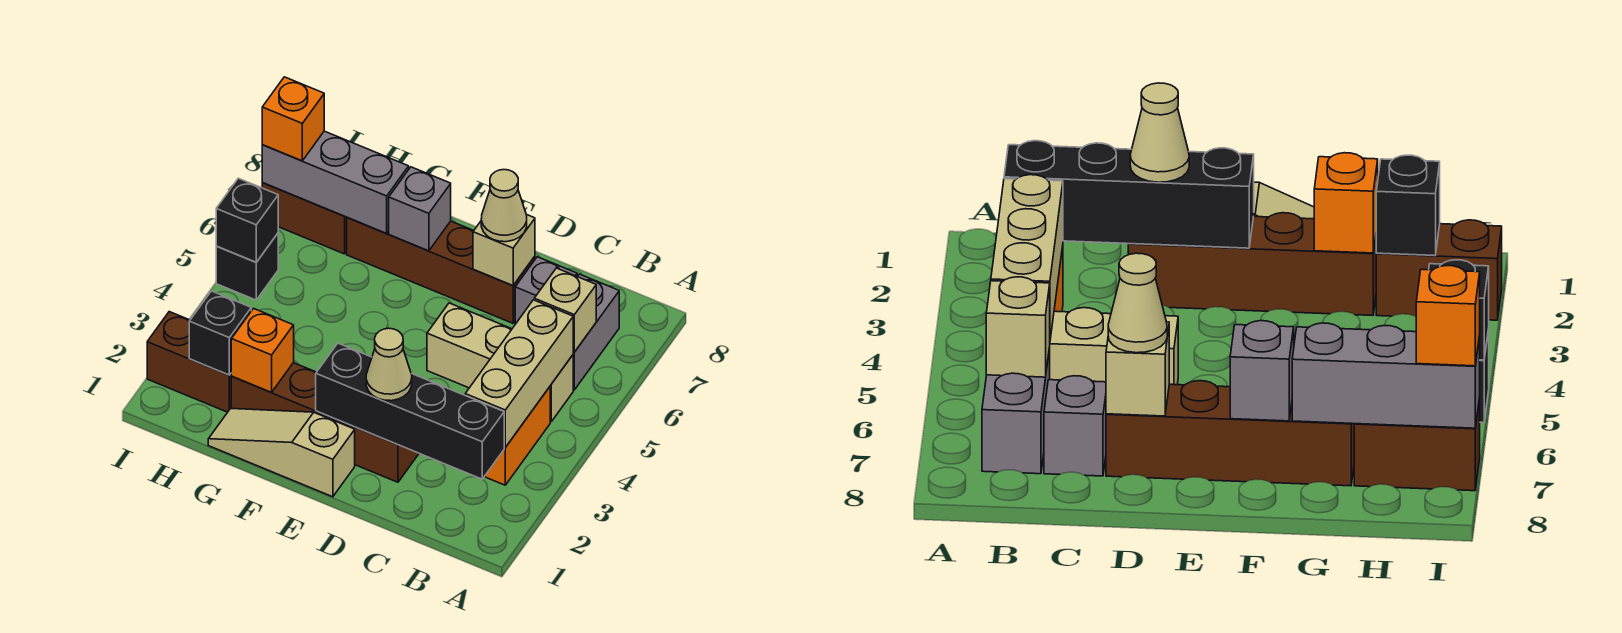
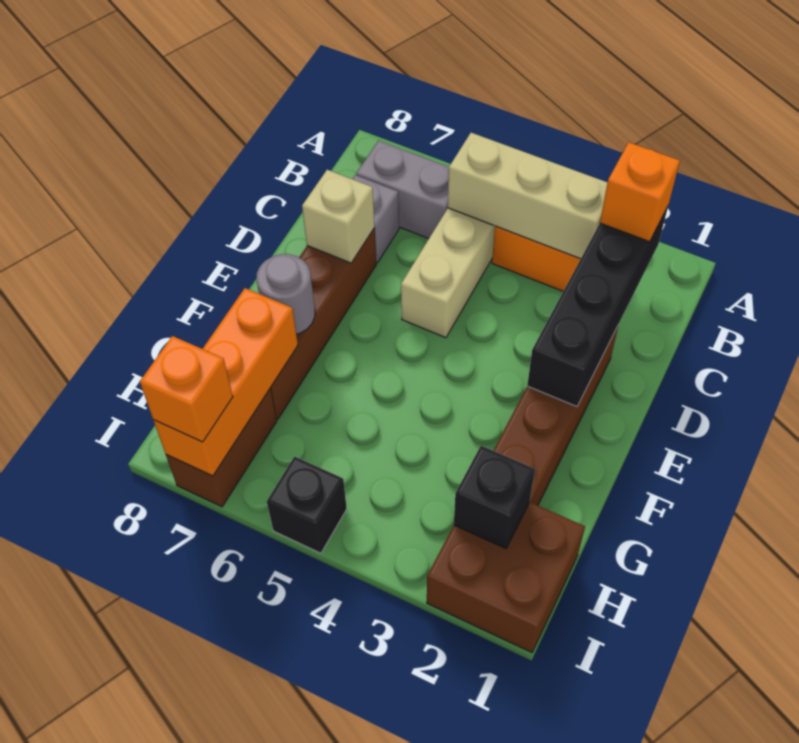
tan brick B6 level 2 -> none
tan cone D2 level 3 -> none
tan cone D7 level 3 -> none
tan slope E1:G1 level 1 top E -> none
grey brick F7 level 2 -> grey round brick F7 level 2
orange brick G2 level 2 -> orange brick B2 level 3
grey brick G7:I7 level 2 -> orange brick G7:I7 level 2
brown brick H2:I2 level 1 -> brown brick H1:I2 level 1
black brick I5 level 2 -> none

